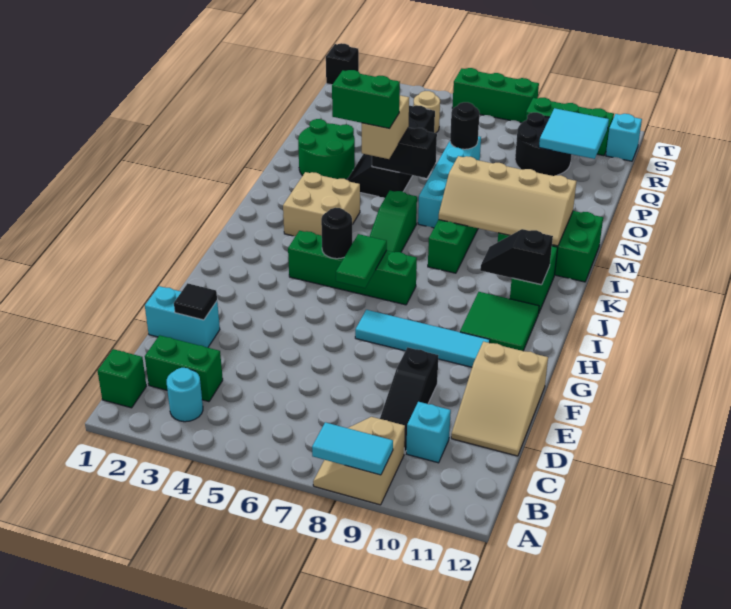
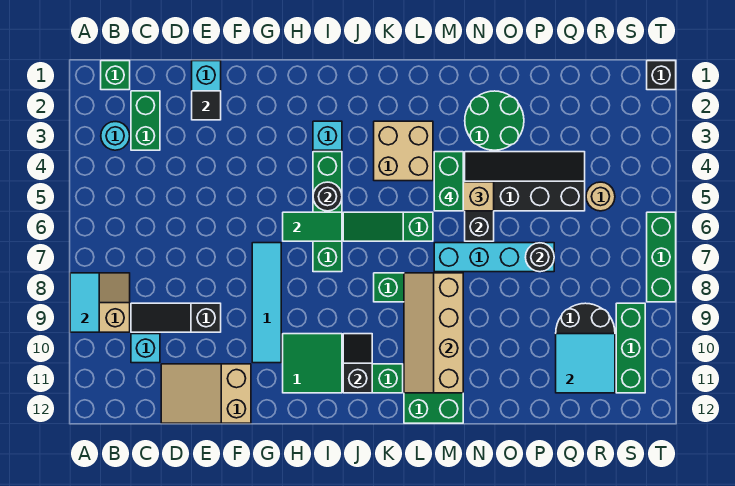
cyan brick S12 level 1 -> cyan brick I3 level 1

